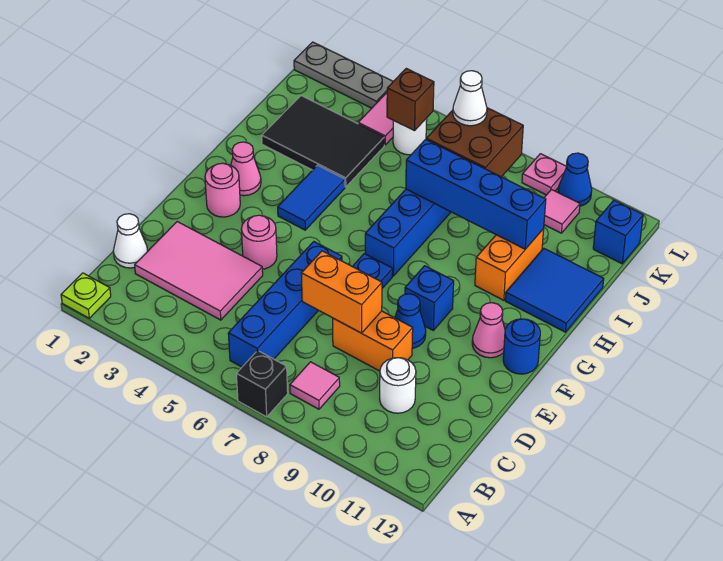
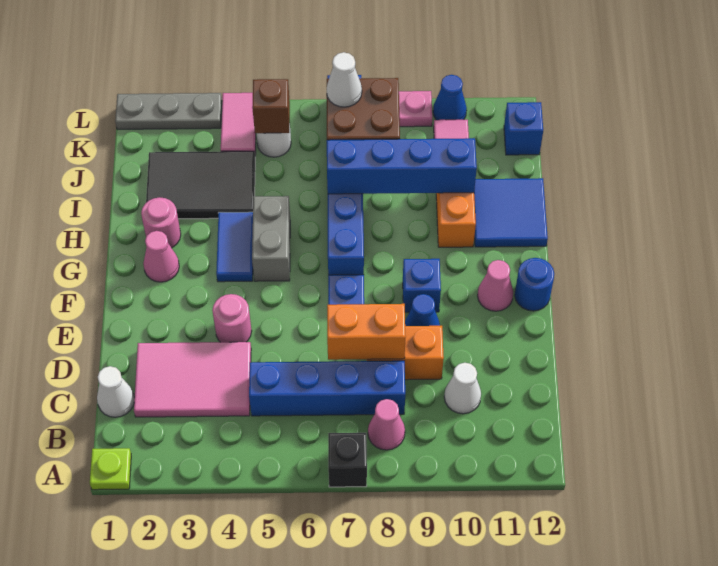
blue brick B6:E6 level 1 -> blue brick C5:C8 level 1
pink tile B8 level 1 -> pink cone B8 level 1
white round brick C10 level 1 -> white cone C10 level 1
pink round brick F2 level 1 -> pink round brick H2 level 1
none -> grey brick G5:H5 level 1

